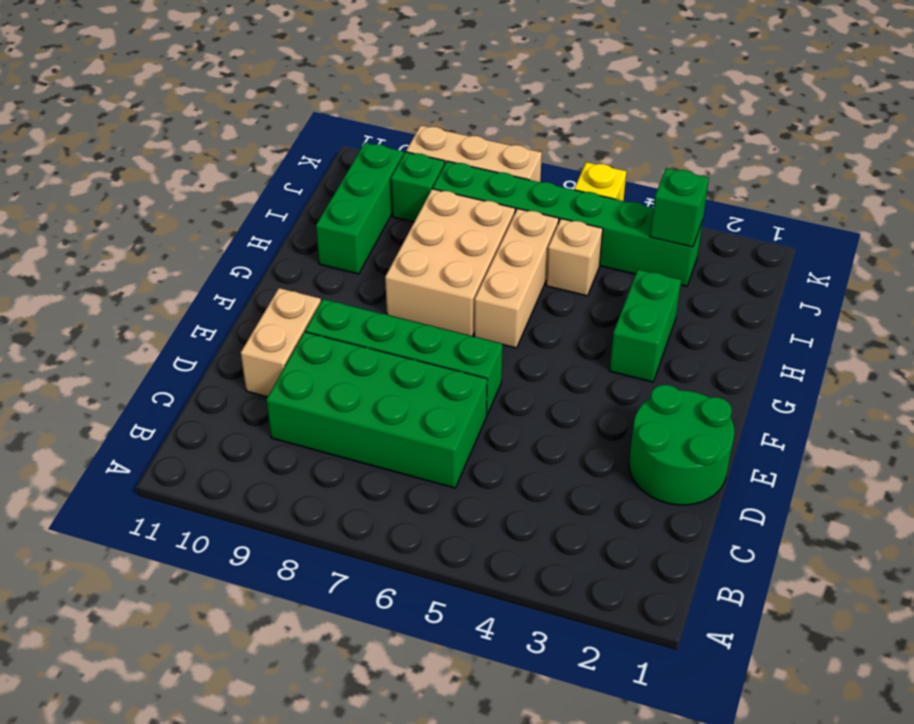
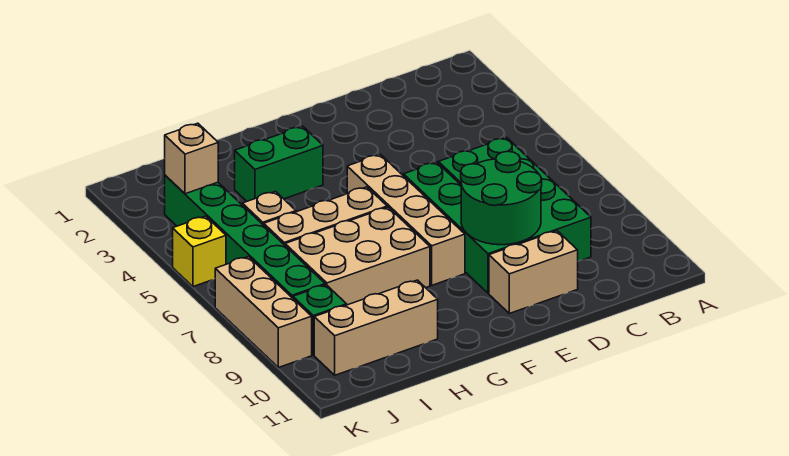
green round brick D1:E2 level 1 -> green round brick D8:E9 level 2
none -> tan brick F5:F8 level 1
green brick H10:J10 level 1 -> tan brick H10:J10 level 1
green brick J3 level 2 -> tan brick J3 level 2

